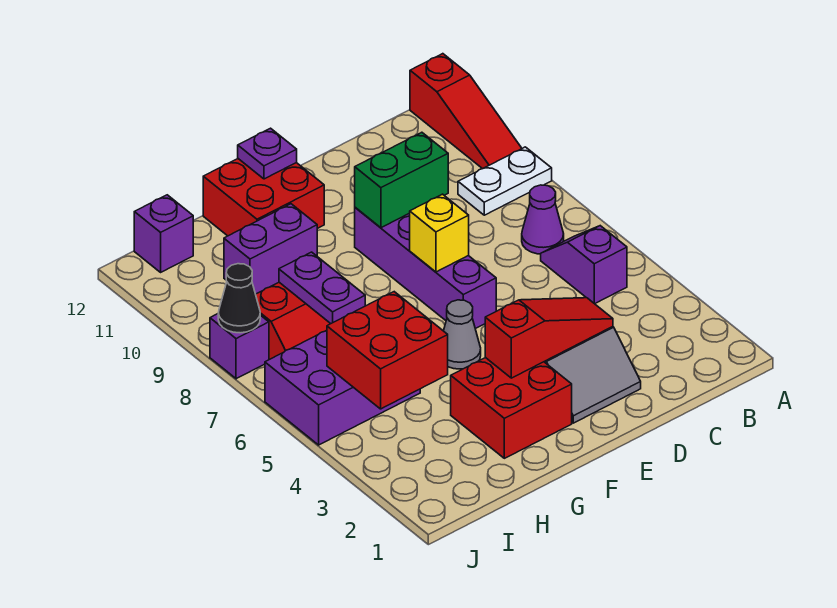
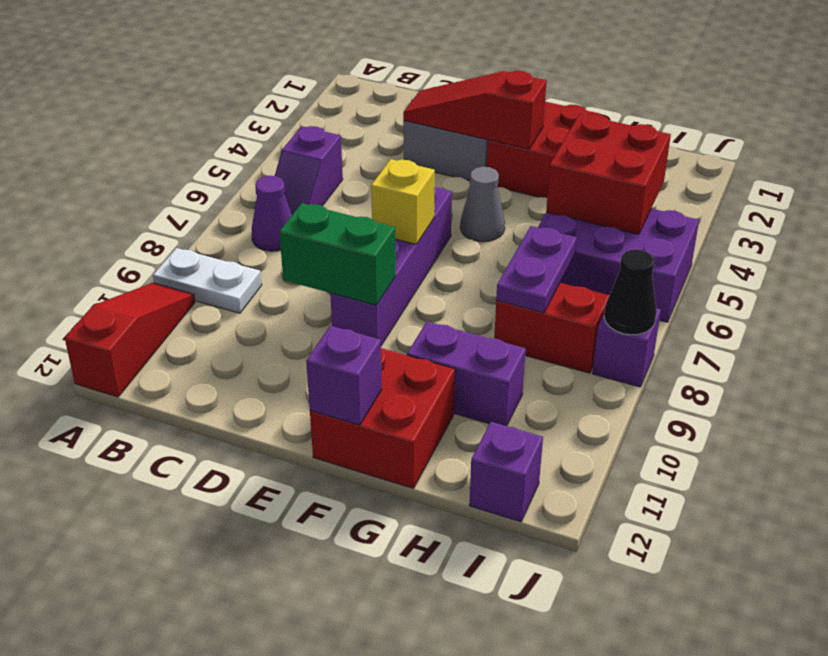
purple plate F12 level 2 -> purple brick F12 level 2

